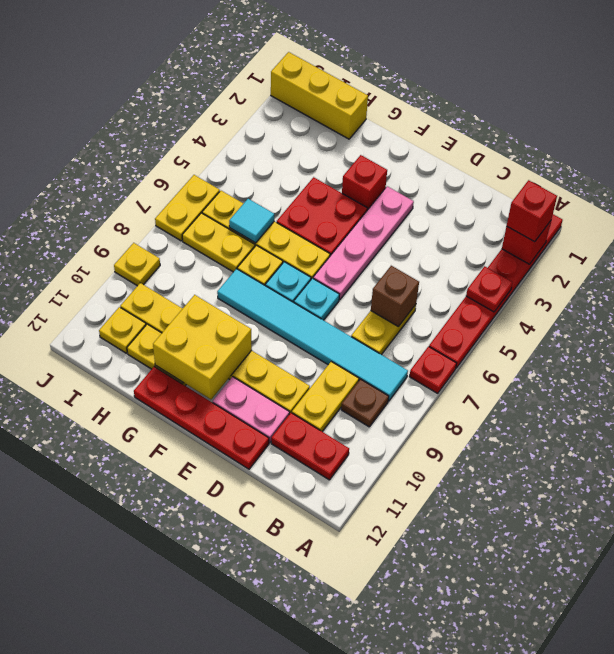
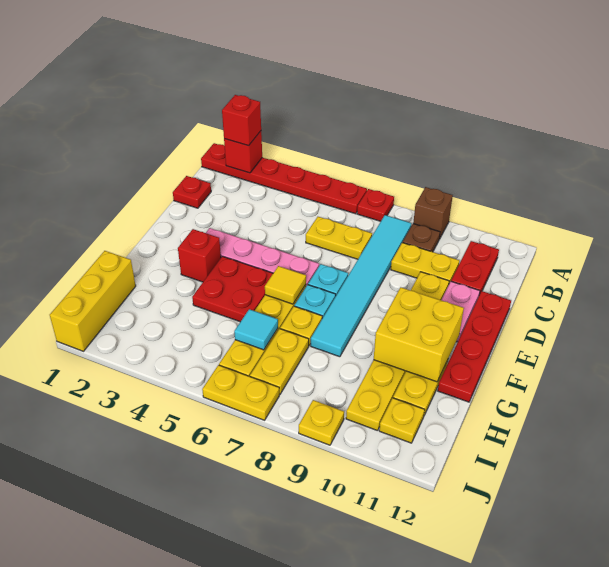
red plate A4 level 2 -> red plate C1 level 1
brown brick C6 level 2 -> brown brick A9 level 1
none -> yellow tile F6 level 2

